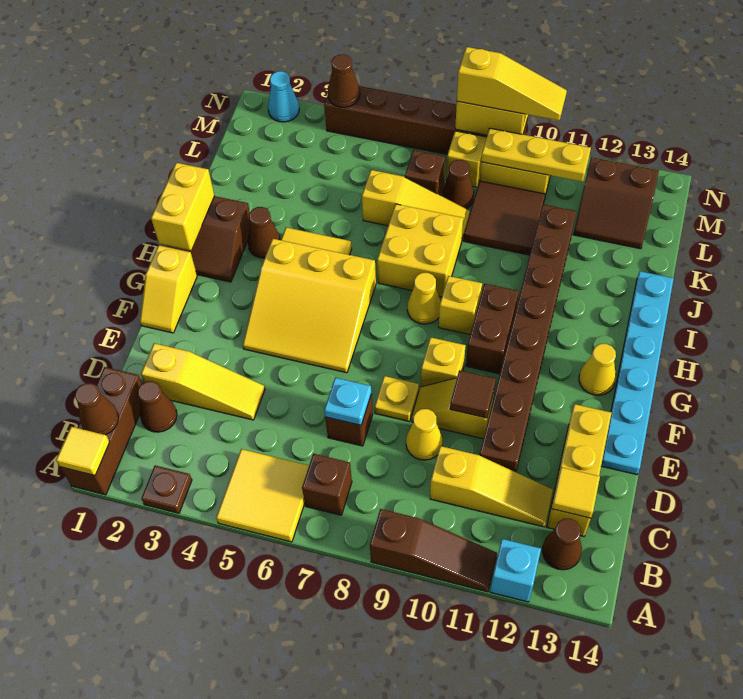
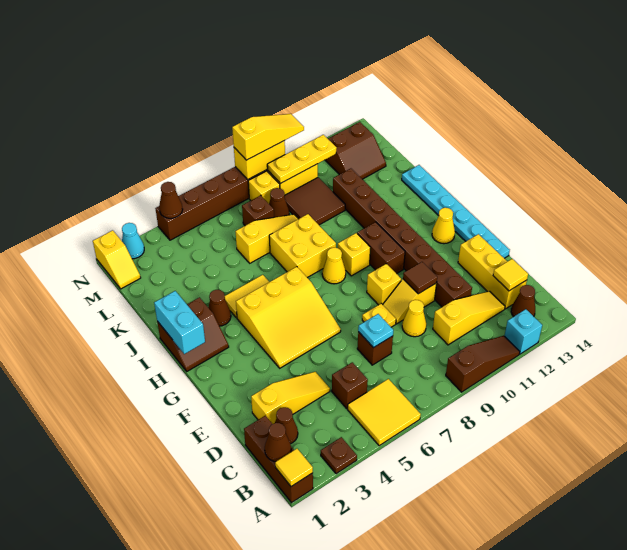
brown brick B7 level 1 -> brown brick C5 level 1
yellow slope F1:G1 level 1 top G -> yellow slope M1:N1 level 1 top N
yellow brick H1:I1 level 2 -> cyan brick H1:I1 level 2

